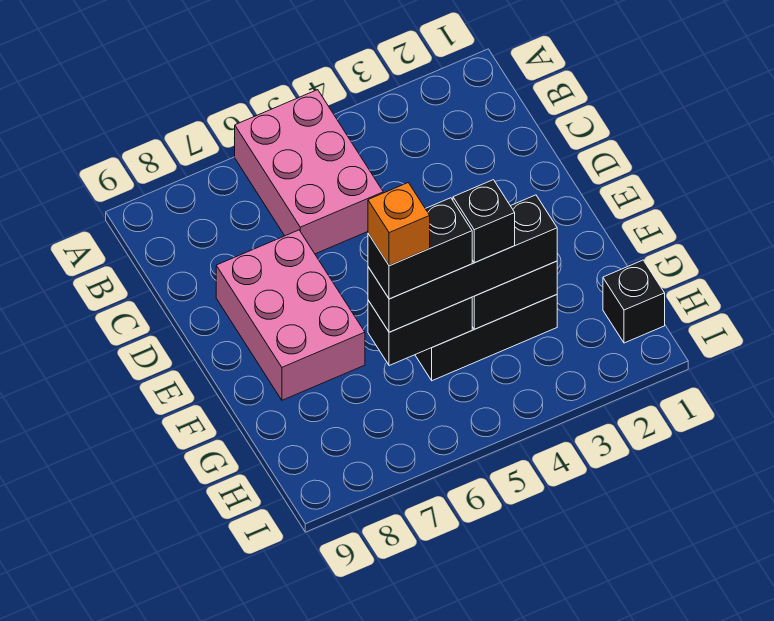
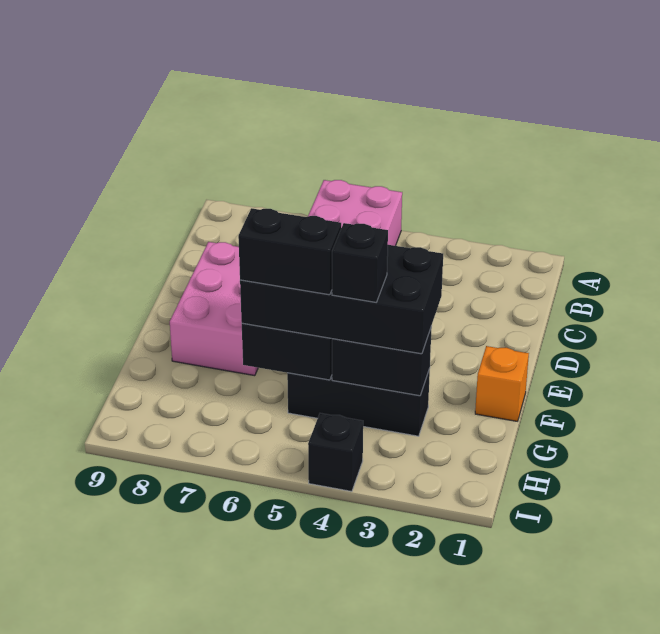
black brick G3:G6 level 3 -> black brick F3:G6 level 3
orange brick G6 level 5 -> orange brick F1 level 1
black brick H1 level 1 -> black brick I4 level 1

